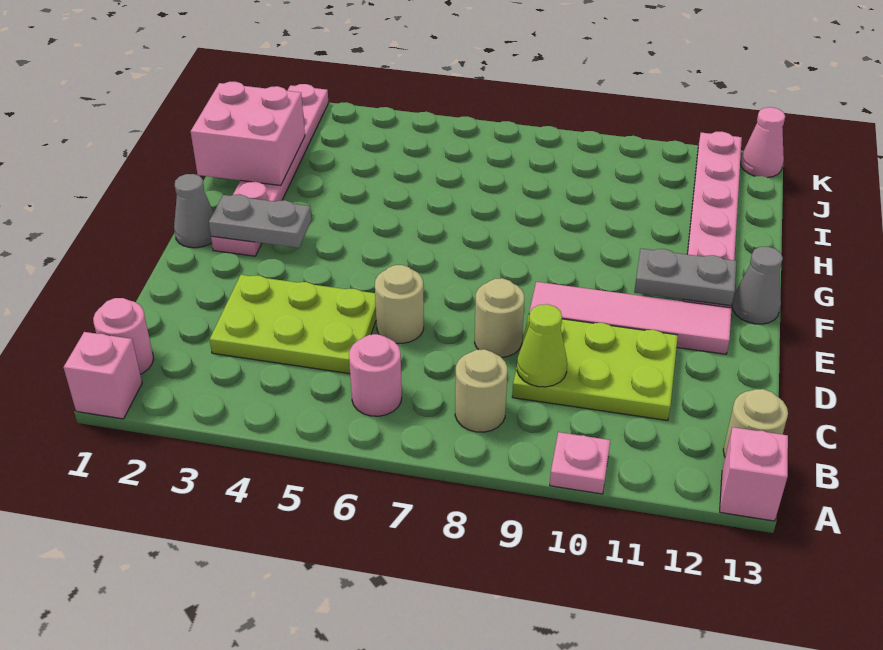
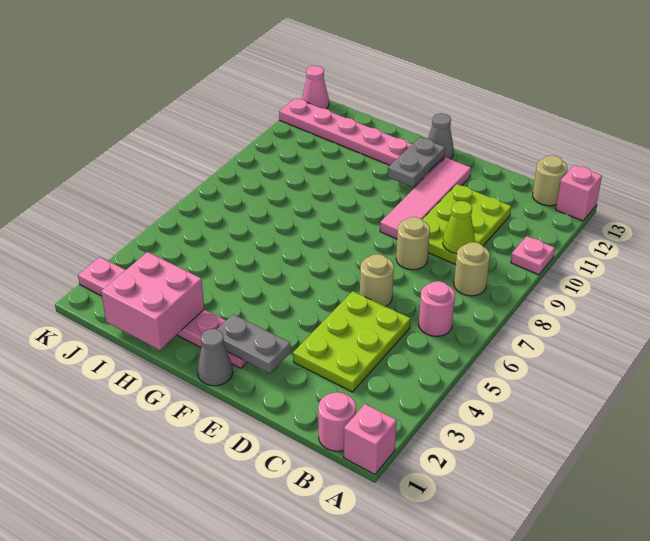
grey plate F2:F3 level 2 -> grey plate E2:F2 level 2

